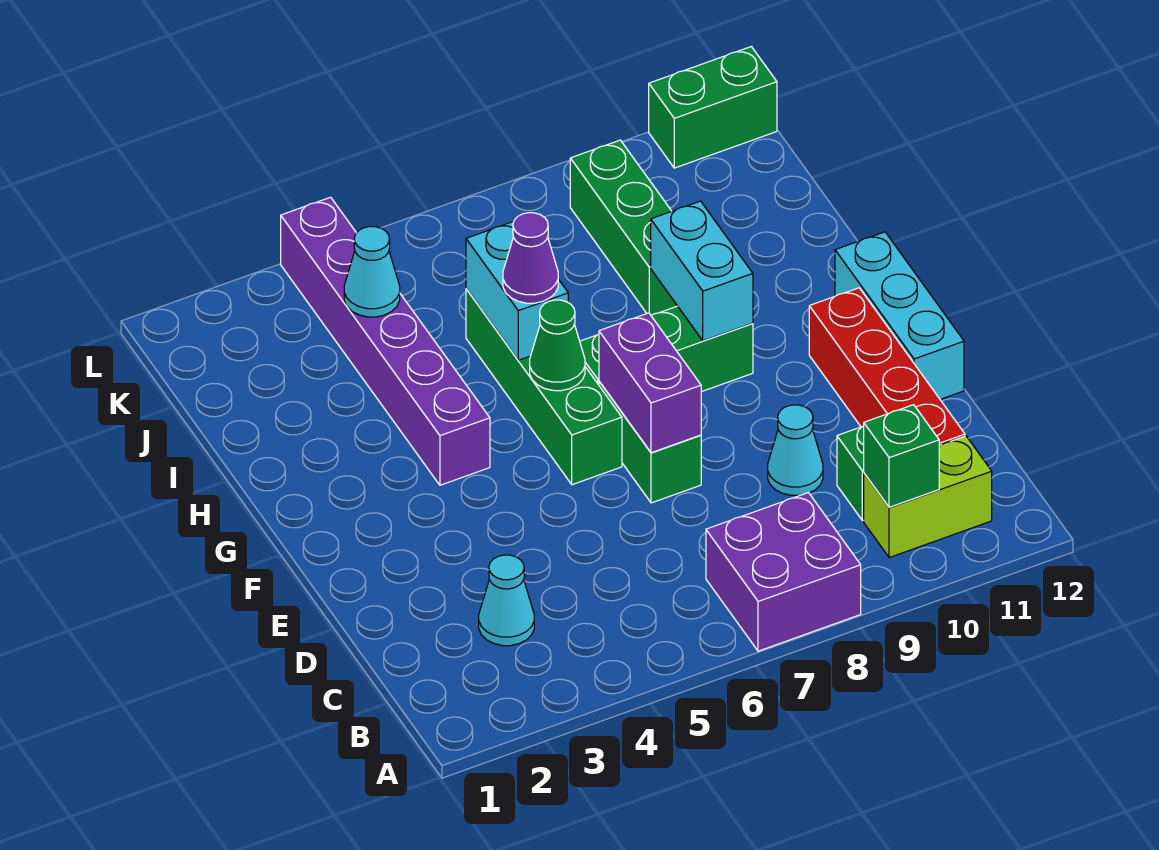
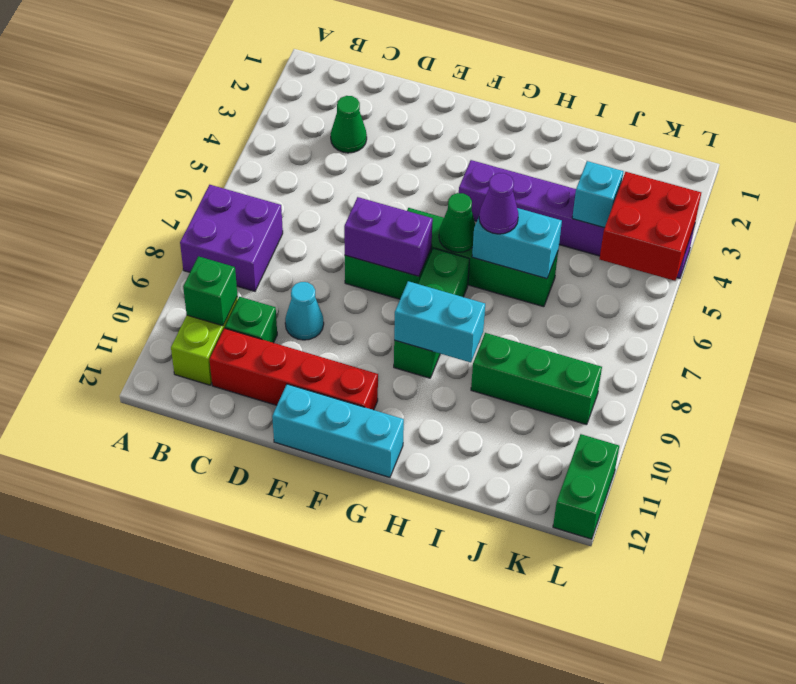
cyan cone C3 level 1 -> green cone C3 level 1
cyan cone J4 level 2 -> cyan brick J4 level 2
none -> red brick K4:L5 level 2

